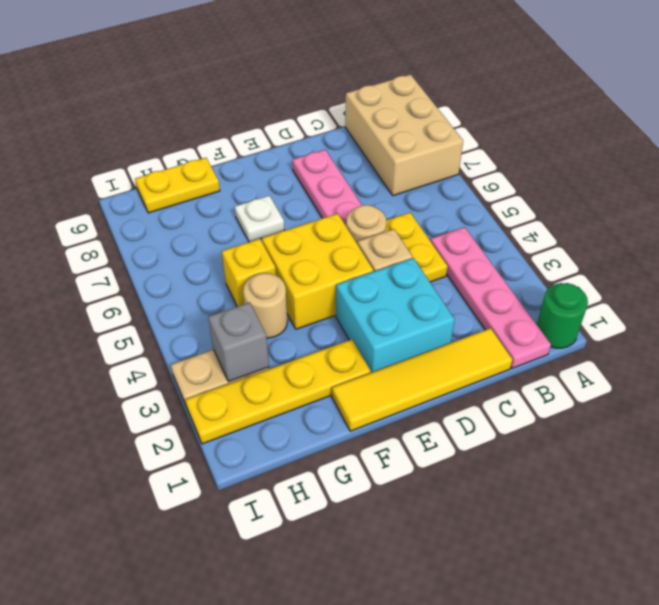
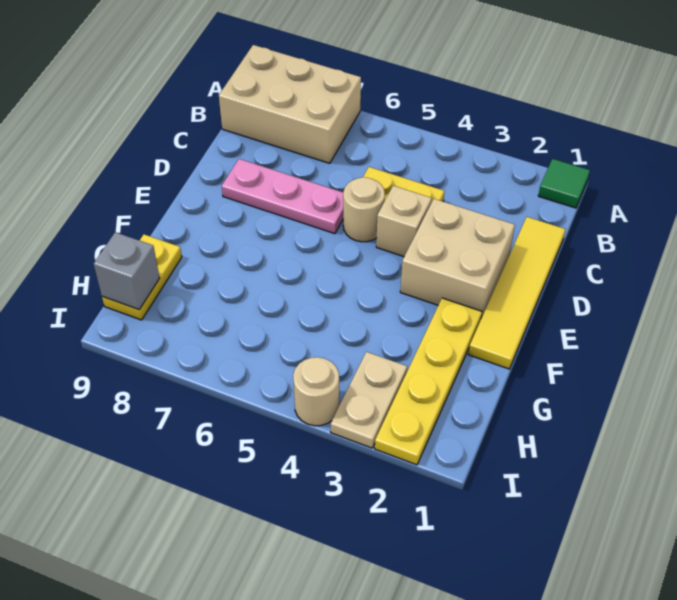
green round brick A1 level 1 -> green tile A1 level 1
pink plate B1:B4 level 1 -> none
cyan brick D2:E3 level 1 -> tan brick D2:E3 level 1
yellow brick E4:F5 level 1 -> none
white plate F7 level 1 -> none
tan round brick G4 level 1 -> tan round brick I4 level 1
yellow brick G5 level 1 -> none
grey brick H3 level 2 -> grey brick H9 level 2

